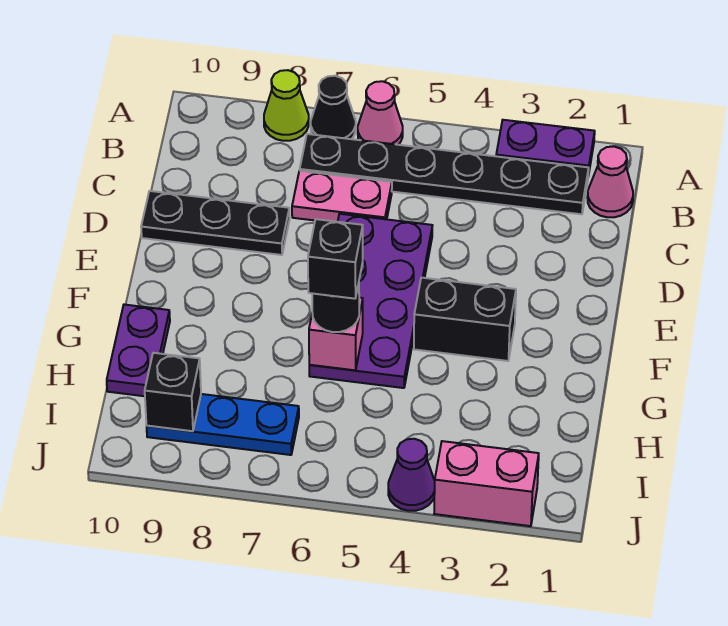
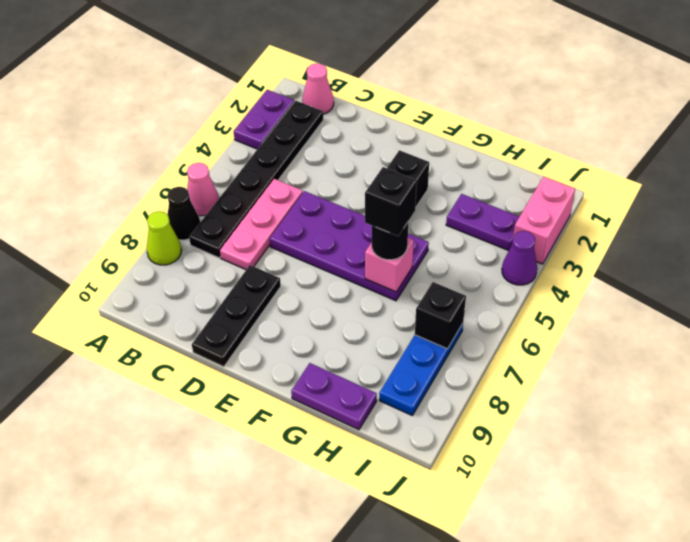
pink plate C6:C7 level 1 -> pink plate C5:C7 level 1
none -> purple plate H3:I3 level 1
black brick I9 level 2 -> black brick I7 level 2

